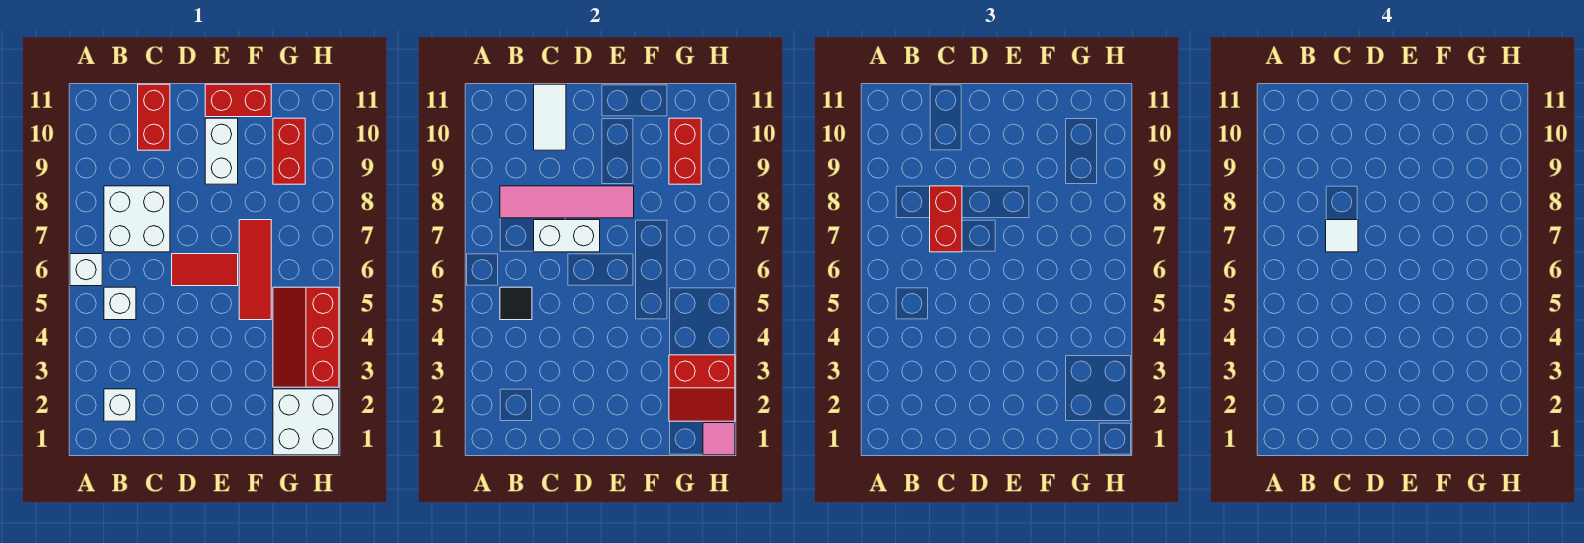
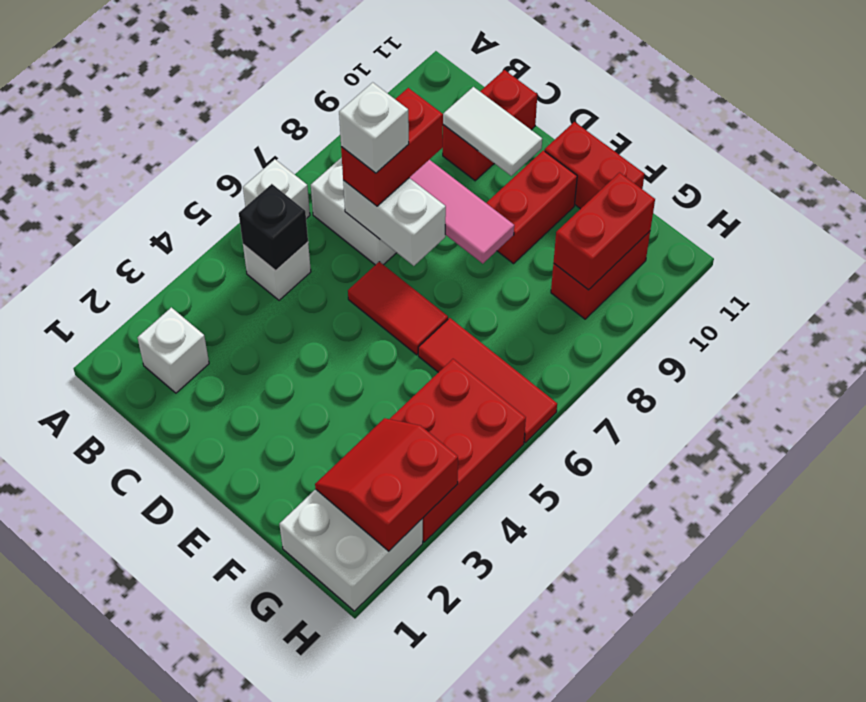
black tile B5 level 2 -> black brick B5 level 2
white tile C7 level 4 -> white brick C7 level 4
white tile C10:C11 level 2 -> white tile C10:D10 level 2
white brick E9:E10 level 1 -> red brick E9:E10 level 1
red tile F5:F7 level 1 -> red tile F6:H6 level 1
red slope G2:H3 level 2 top 3 -> red slope G2:H3 level 2 top H
red slope G3:H5 level 1 top H -> red brick G3:H5 level 1
pink tile H1 level 2 -> none

